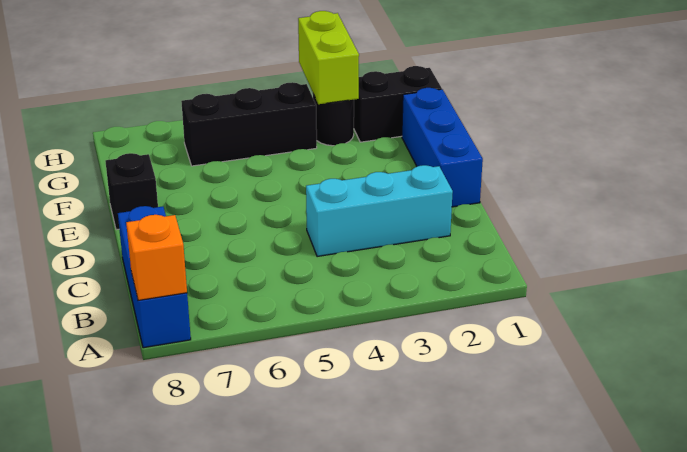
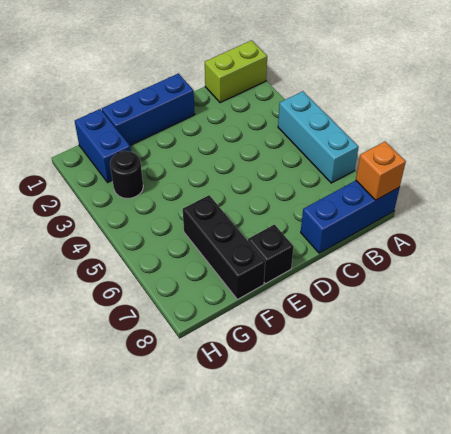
cyan brick C2:C4 level 1 -> cyan brick A4:A6 level 1
black brick G1:G2 level 1 -> blue brick G1:G2 level 1
lime brick G3:H3 level 2 -> lime brick A1:B1 level 1
black brick G4:G6 level 1 -> black brick F6:F8 level 1

